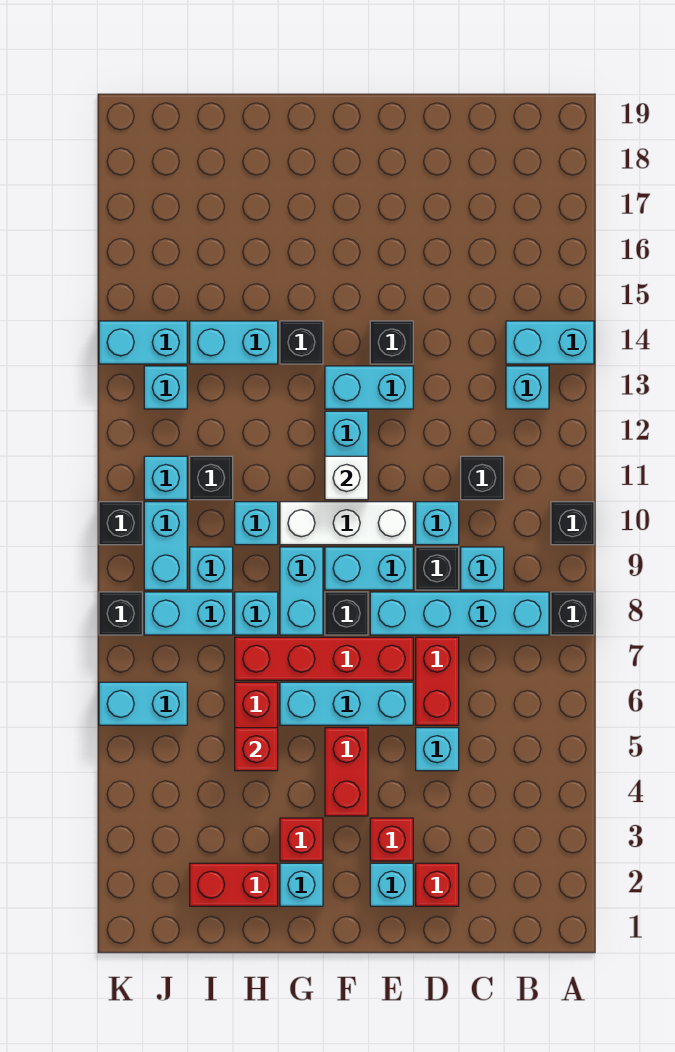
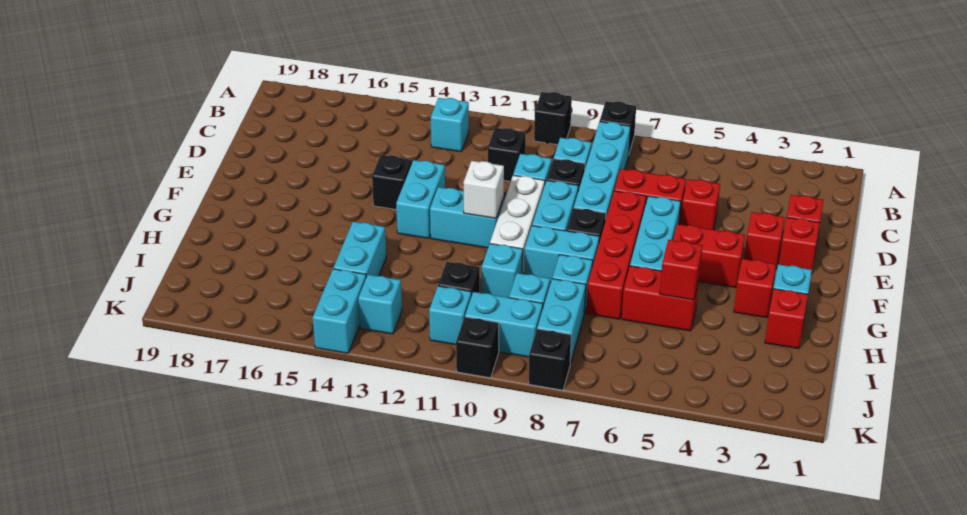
cyan brick A14:B14 level 1 -> none
cyan brick D5 level 1 -> red brick D5 level 1
cyan brick E2 level 1 -> red brick E2 level 1
black brick G14 level 1 -> none
red brick H2:I2 level 1 -> red brick H2 level 1
cyan brick J6:K6 level 1 -> none

